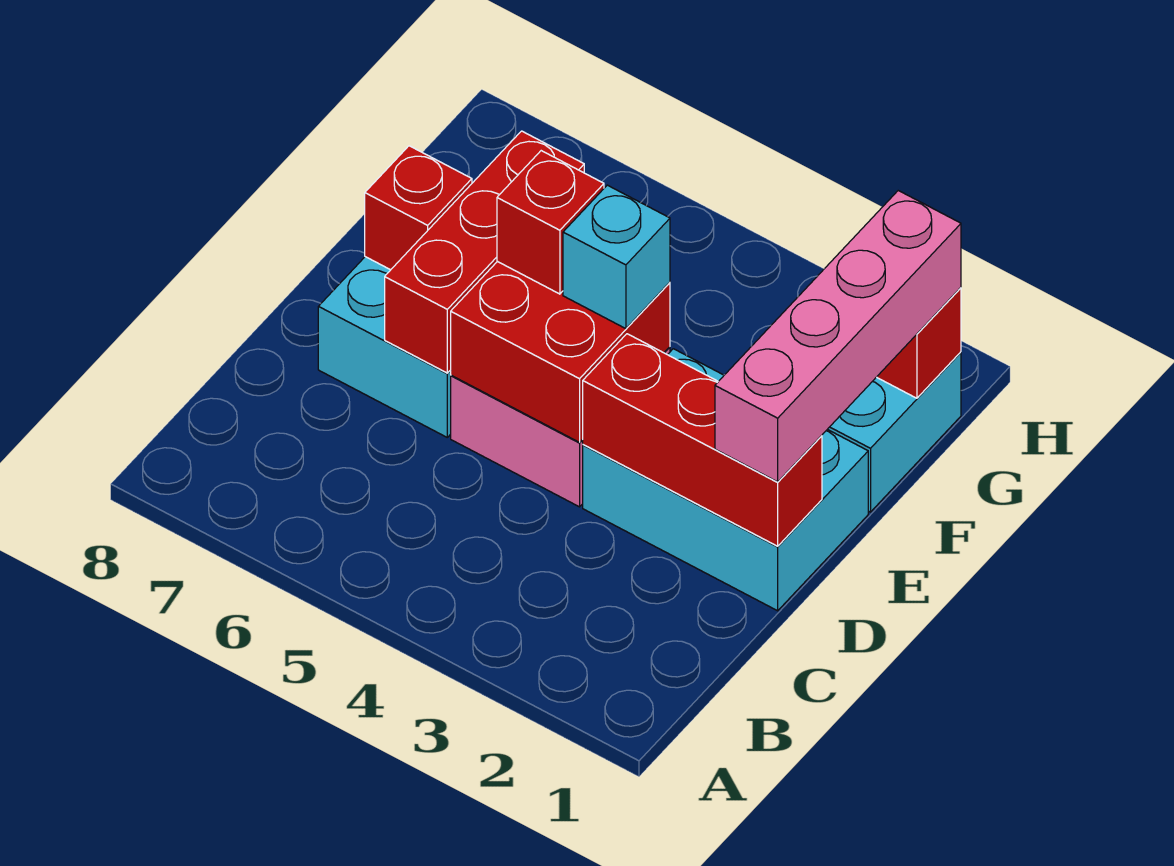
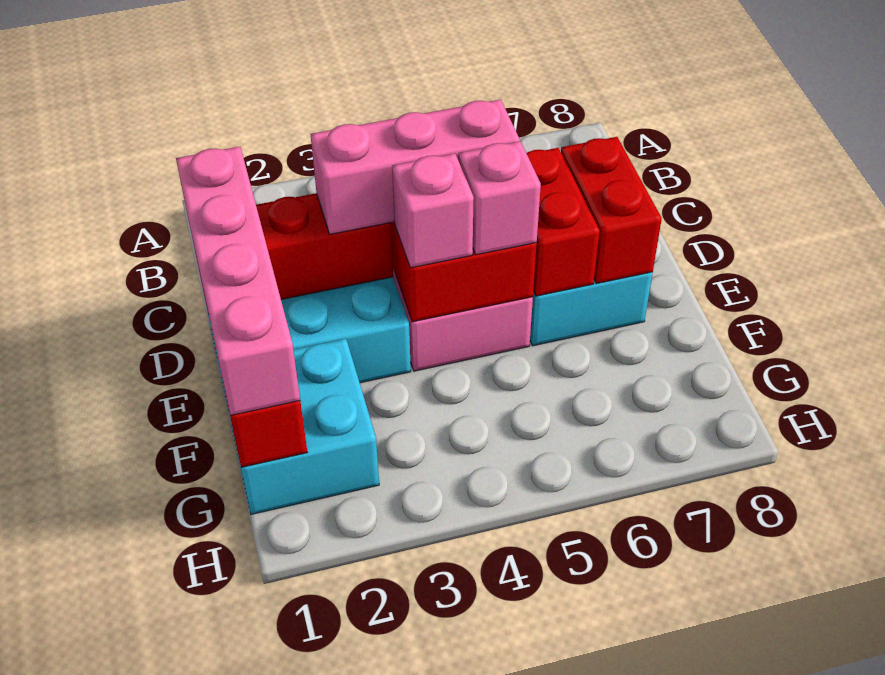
none -> pink brick D3:D5 level 3
red brick D6:F6 level 2 -> red brick D6:E6 level 2
cyan brick E4 level 3 -> pink brick E4 level 3
red brick E5 level 3 -> pink brick E5 level 3
red brick E7 level 2 -> red brick D7:E7 level 2

